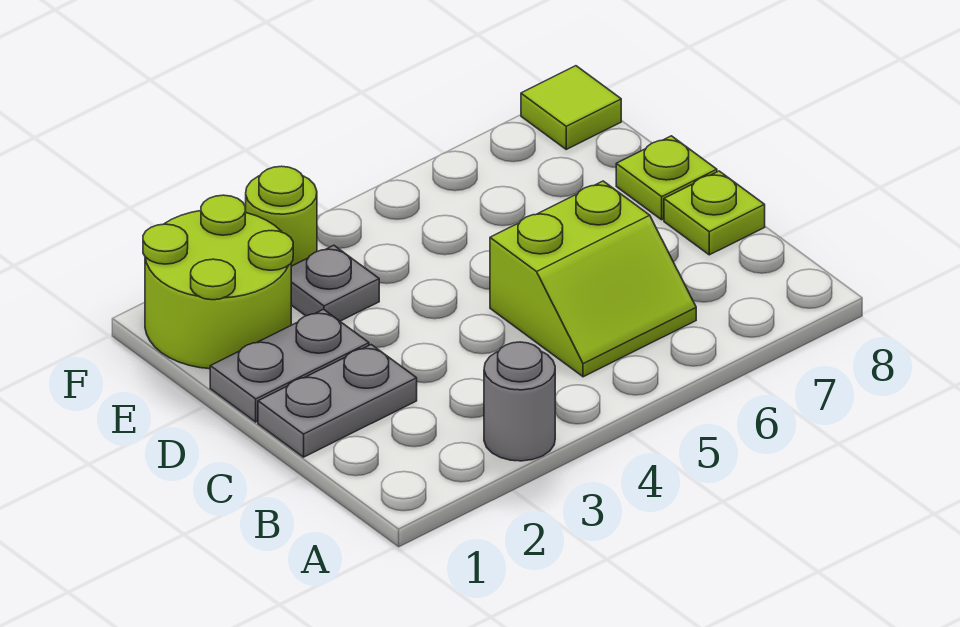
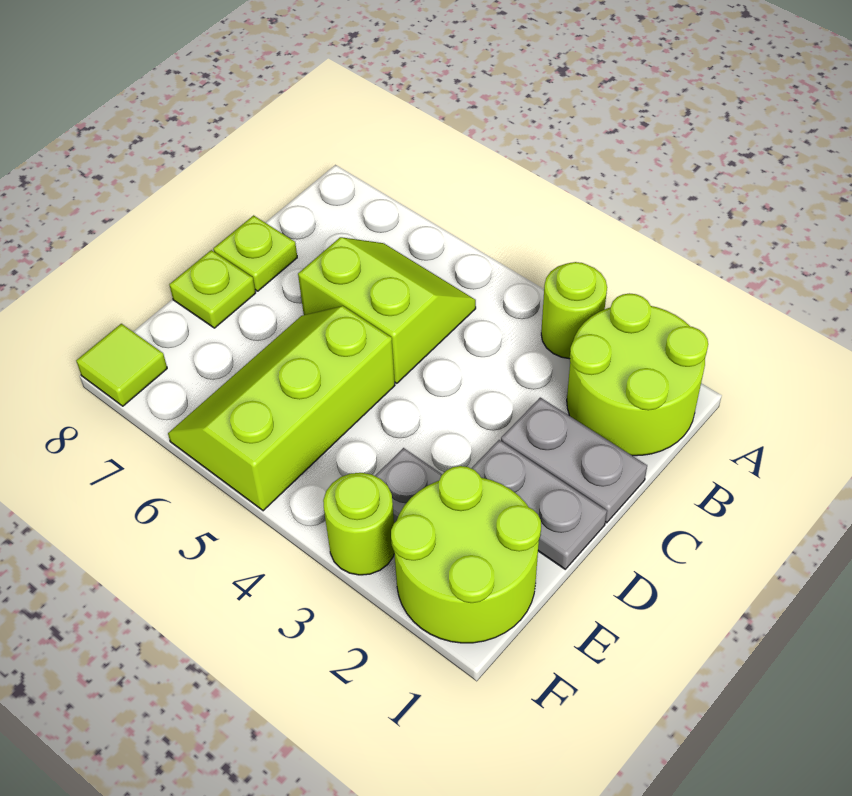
none -> lime round brick A1:B2 level 1
grey round brick A3 level 1 -> lime round brick A3 level 1
none -> lime slope D5:F6 level 1 top 5

